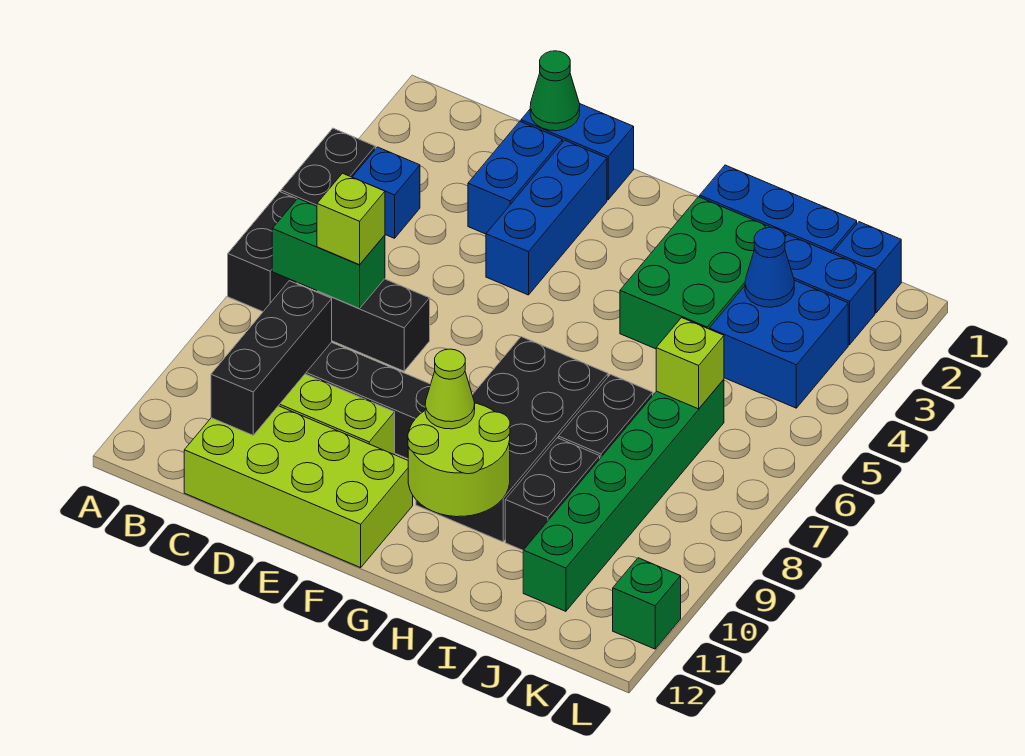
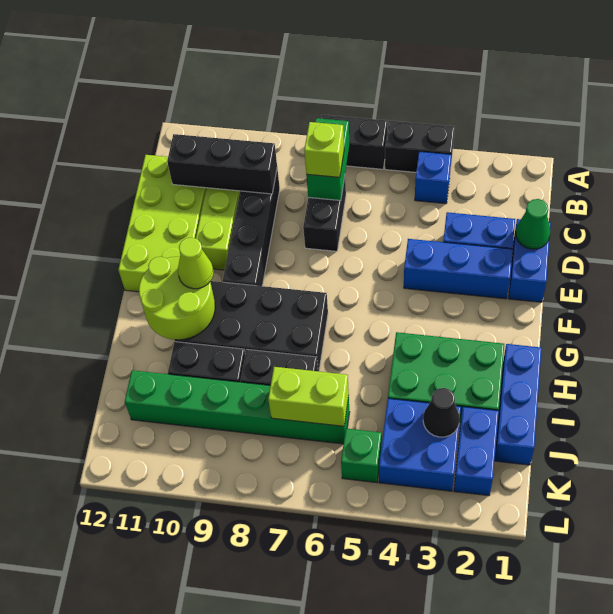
blue cone J3 level 2 -> black cone J3 level 2
lime brick J6 level 2 -> lime brick J6:J7 level 2
blue brick K1 level 1 -> none
green brick L11 level 1 -> green brick K5 level 1

